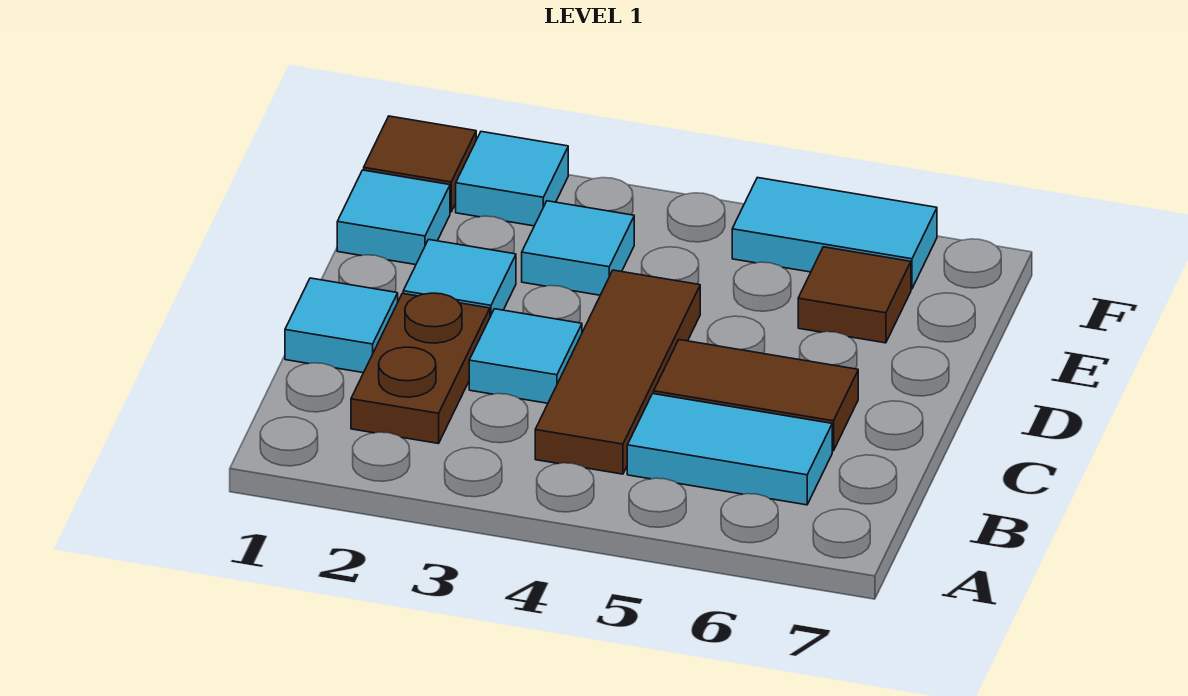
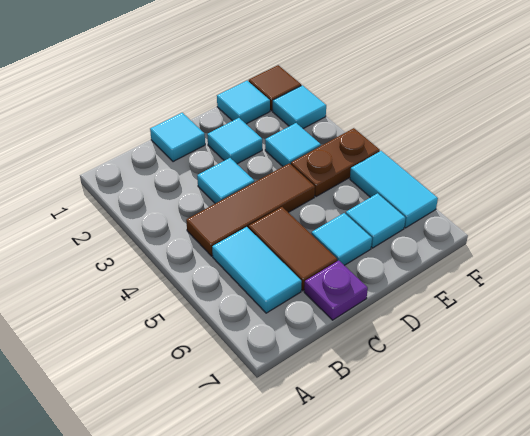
brown plate B2:C2 level 1 -> brown plate E4:F4 level 1
none -> purple plate C7 level 1
none -> cyan tile D6 level 1
brown tile E6 level 1 -> cyan tile E6 level 1

